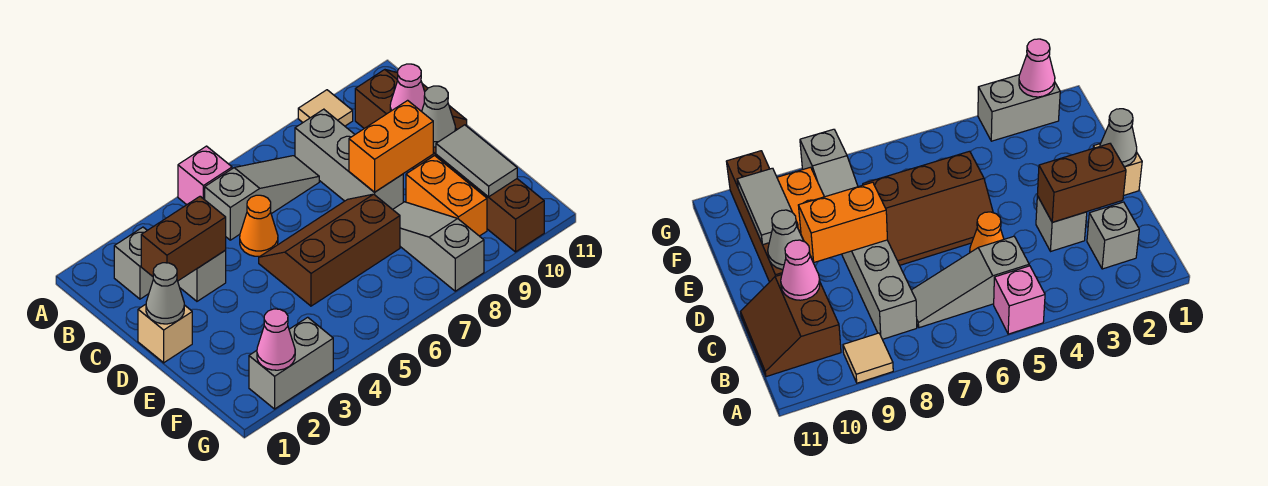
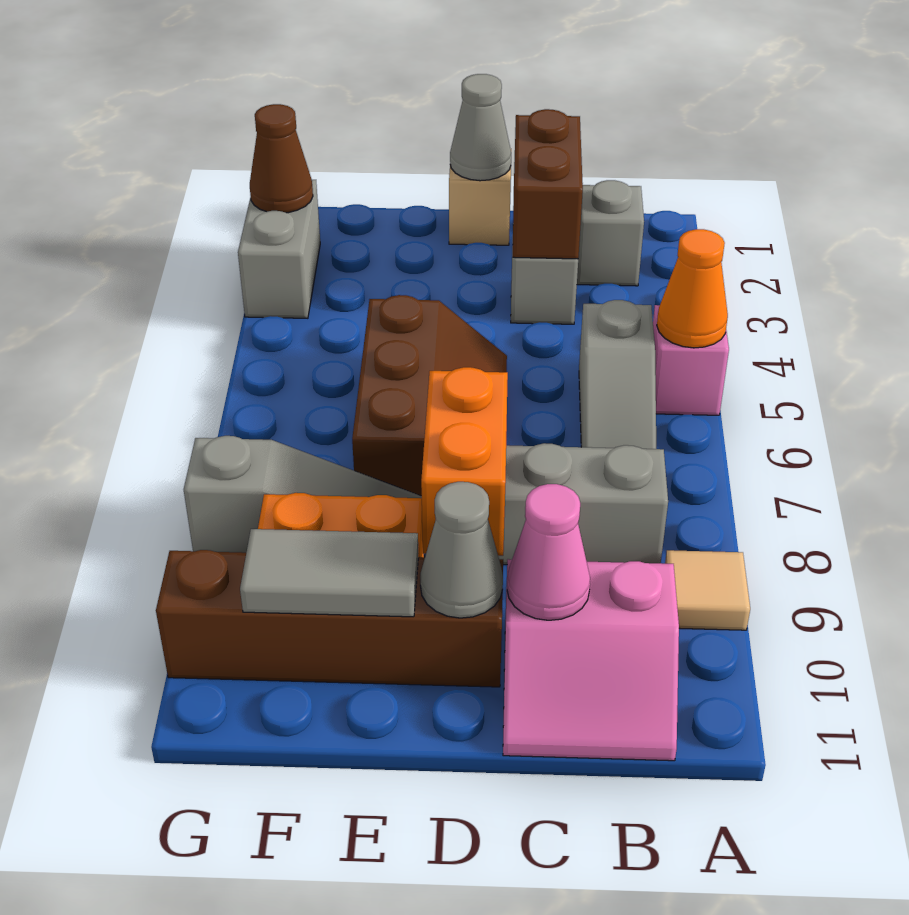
brown slope B10:C11 level 1 top 10 -> pink slope B10:C11 level 1 top 10
orange cone C5 level 1 -> orange cone A5 level 2
pink cone G2 level 2 -> brown cone G2 level 2

